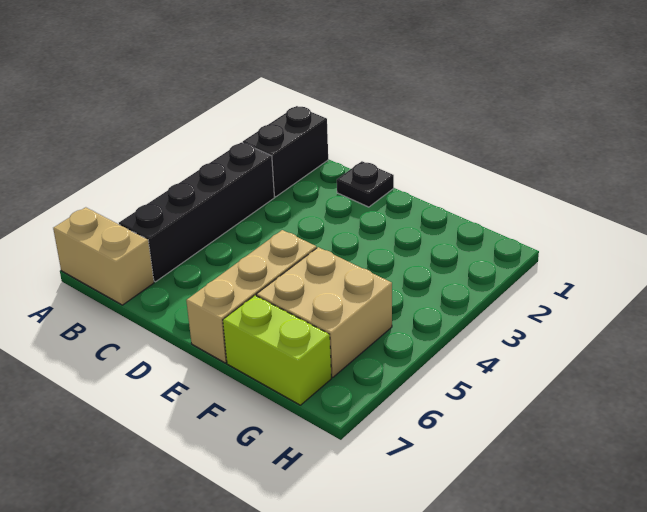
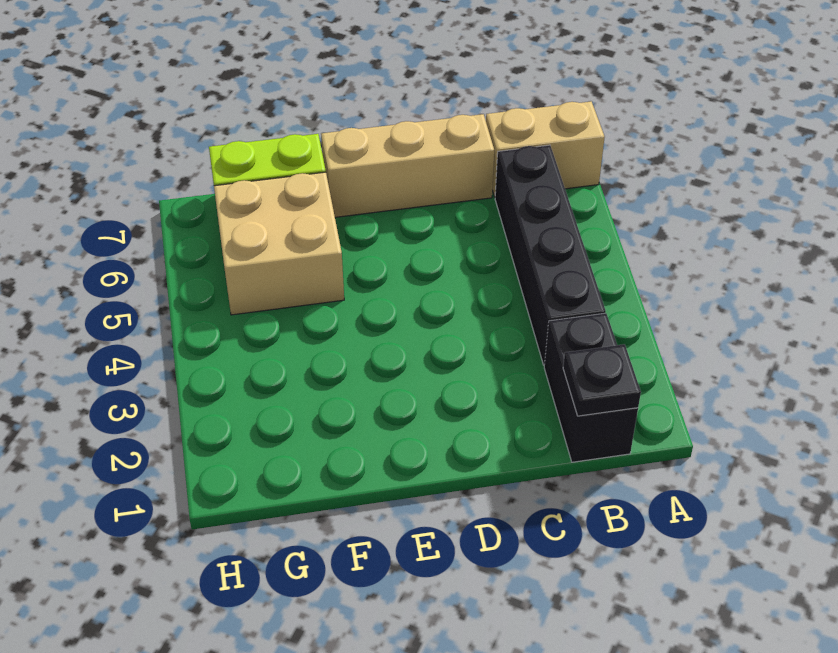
black plate D1 level 1 -> black plate B1 level 2
tan brick E5:E7 level 1 -> tan brick C7:E7 level 1

